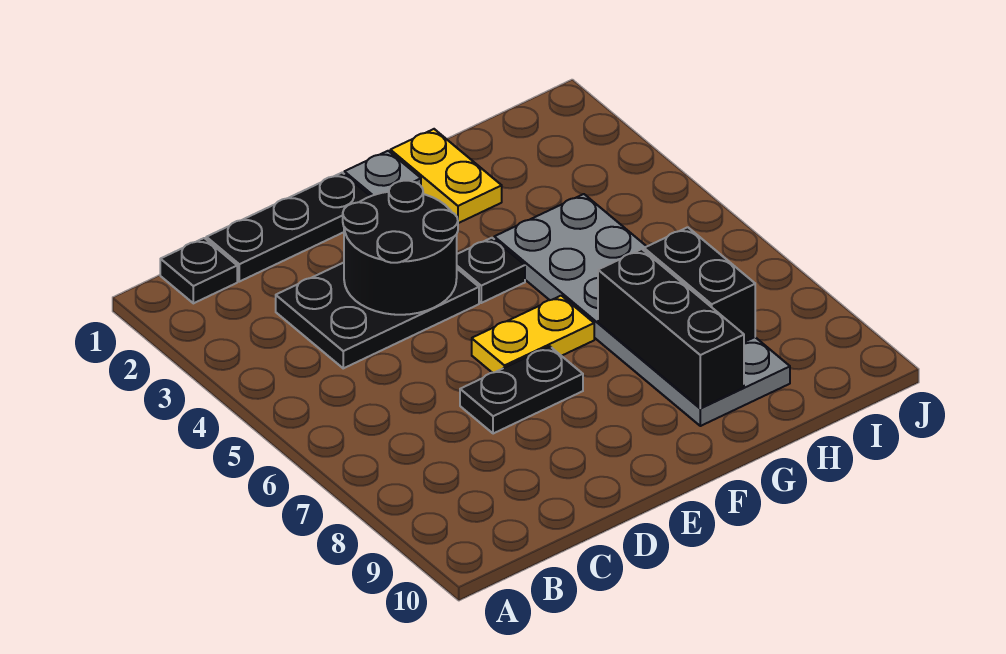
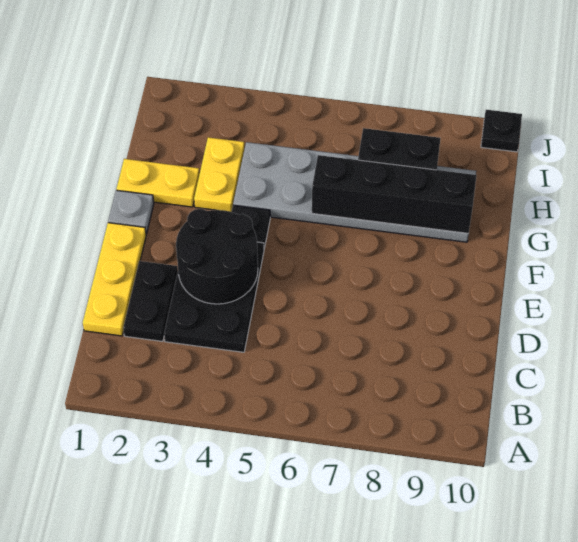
black plate B1 level 1 -> black plate J10 level 1
black plate C1:E1 level 1 -> yellow plate C1:E1 level 1
black plate D7:E7 level 1 -> black plate C2:D2 level 1
yellow plate E6:F6 level 1 -> yellow plate G3:H3 level 1
black brick G7:G9 level 2 -> black brick G6:G9 level 2

